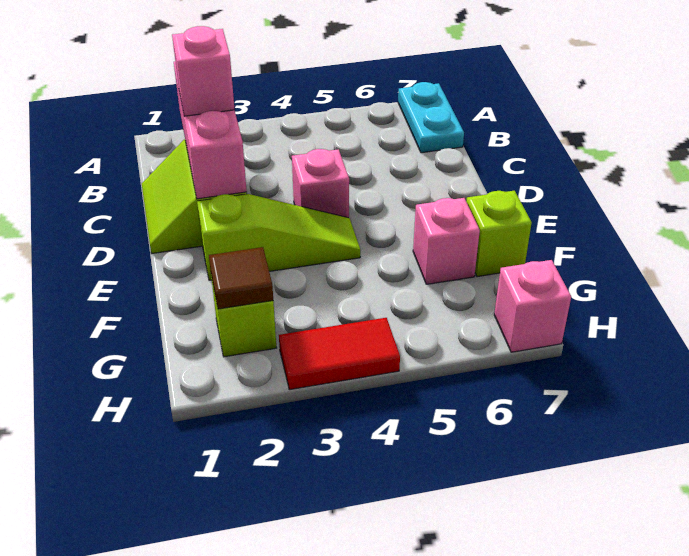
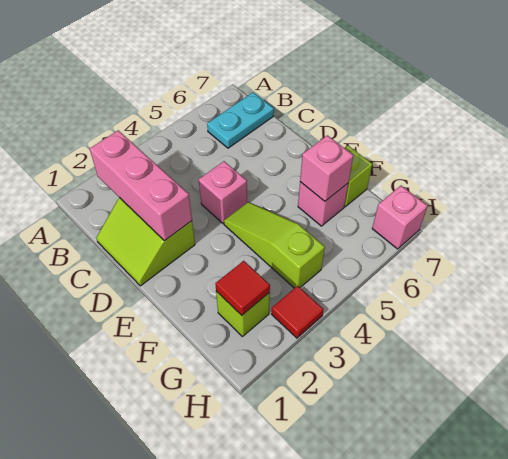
cyan plate A7:B7 level 1 -> cyan plate B6:B7 level 1
pink brick C2 level 3 -> pink brick F6 level 2
lime slope E2:E4 level 1 top 2 -> lime slope E4:G4 level 1 top G
brown tile G2 level 2 -> red tile G2 level 2
red tile H3:H4 level 1 -> red tile H3 level 1

